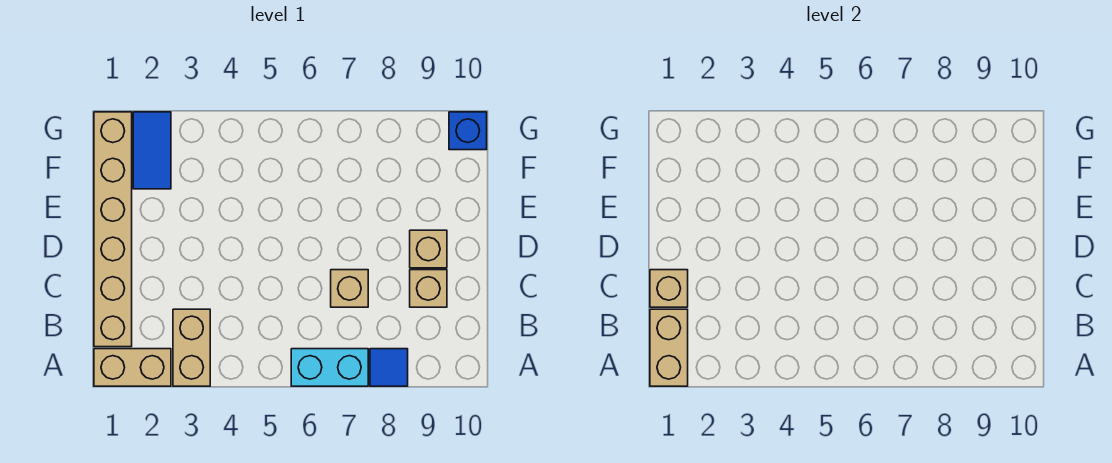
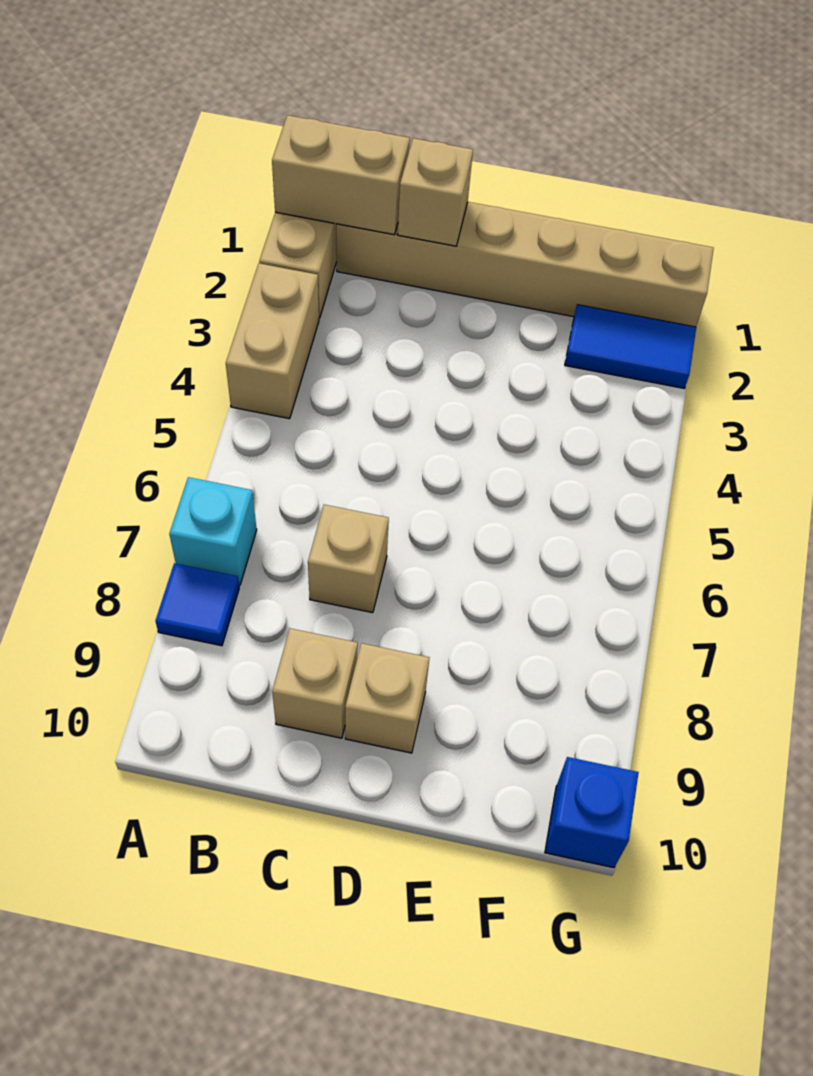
tan brick A3:B3 level 1 -> tan brick A3:A4 level 1
cyan brick A6:A7 level 1 -> cyan brick A7 level 1

